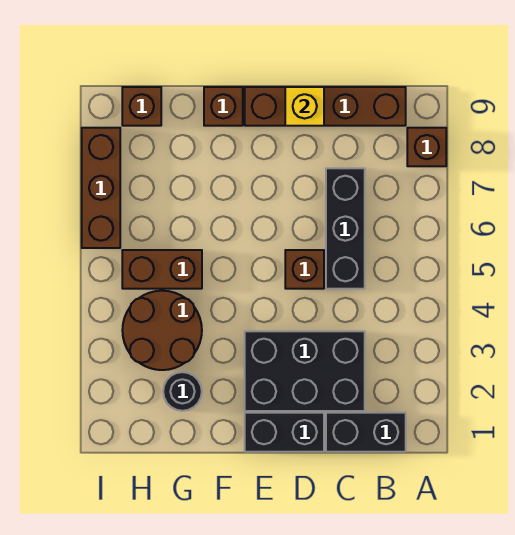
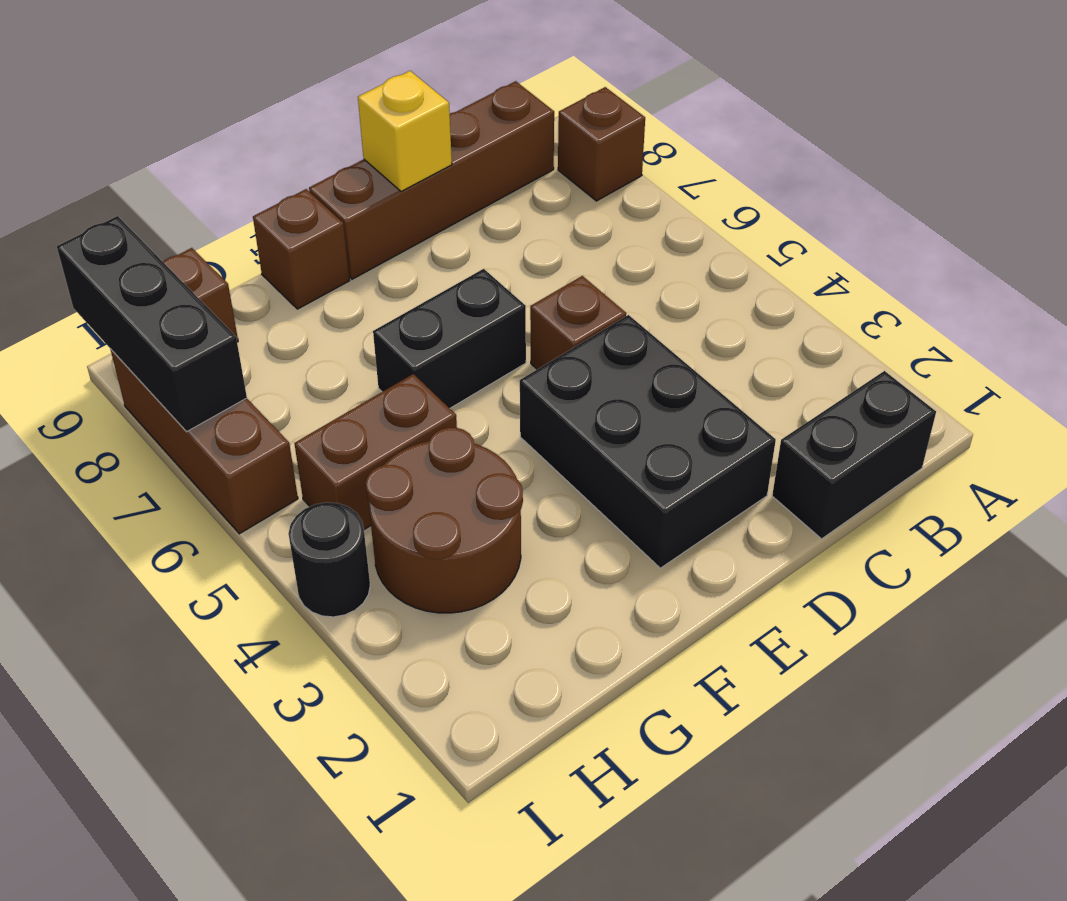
black brick C2:E3 level 1 -> black brick D2:E4 level 1
black brick C5:C7 level 1 -> black brick I7:I9 level 2
black brick D1:E1 level 1 -> black brick E6:F6 level 1
black round brick G2 level 1 -> black round brick I4 level 1

